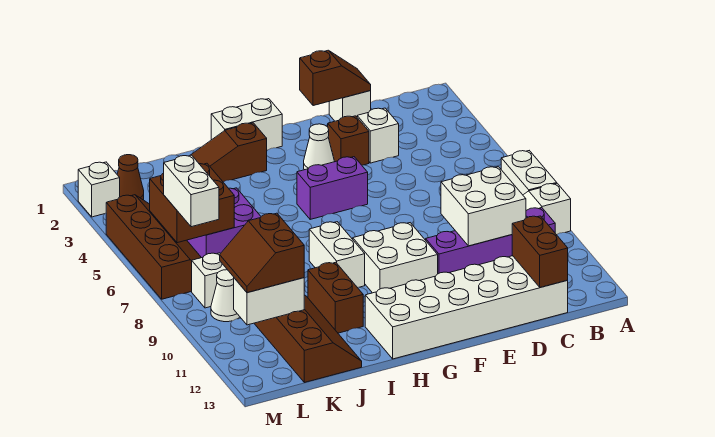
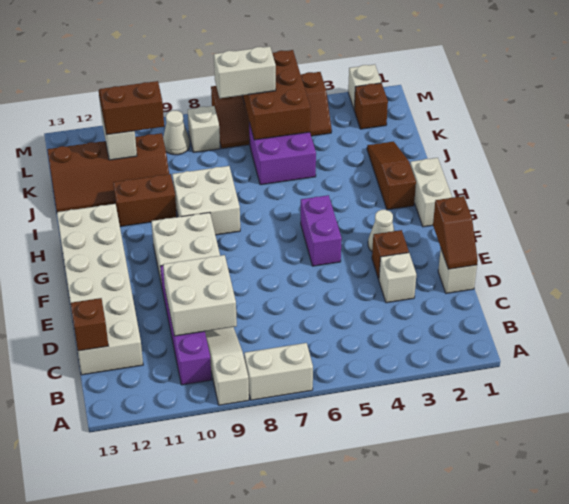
brown brick C12:C13 level 2 -> brown brick C13 level 2
white brick H8:H9 level 1 -> white brick H8:I9 level 1
brown brick K5:L6 level 2 -> brown brick K5:M6 level 2
brown cone L2 level 1 -> brown brick L2 level 1

